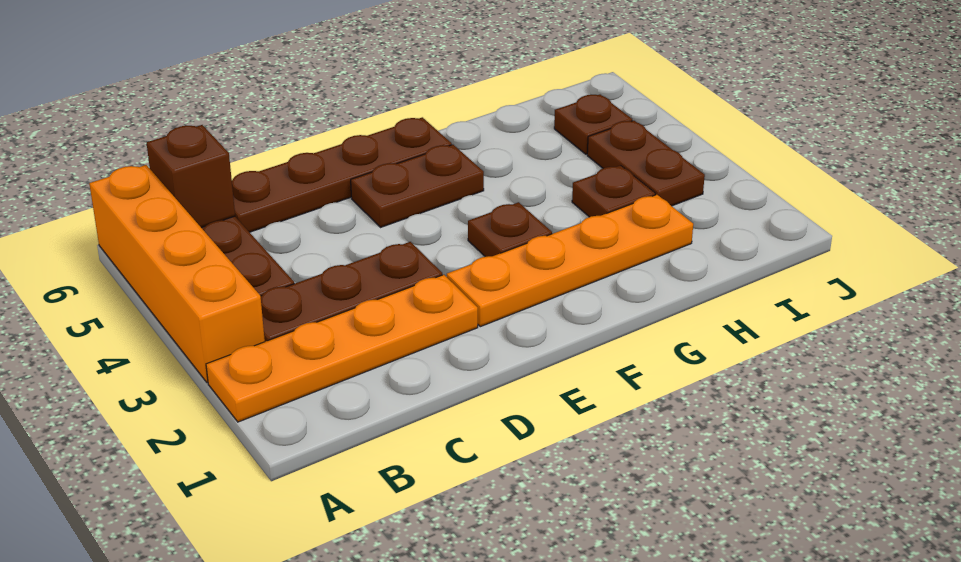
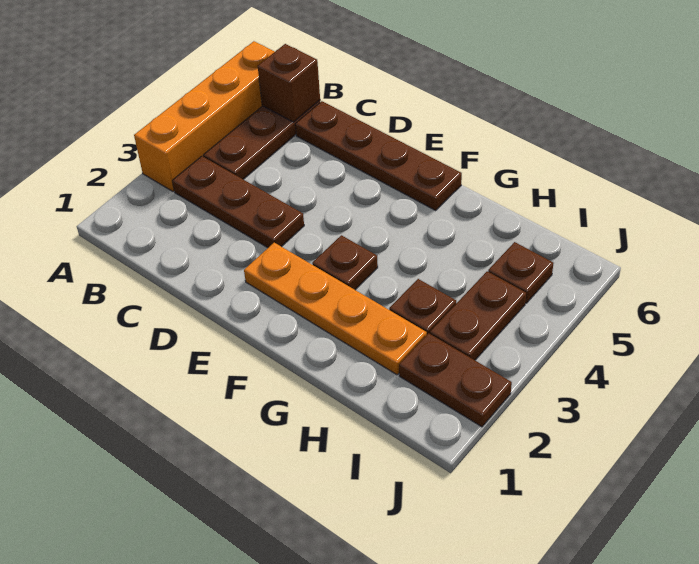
orange plate A2:D2 level 1 -> none
brown plate E5:F5 level 1 -> brown plate I2:J2 level 1

